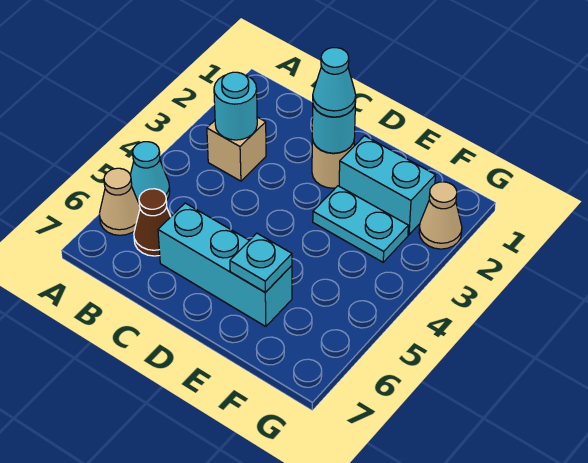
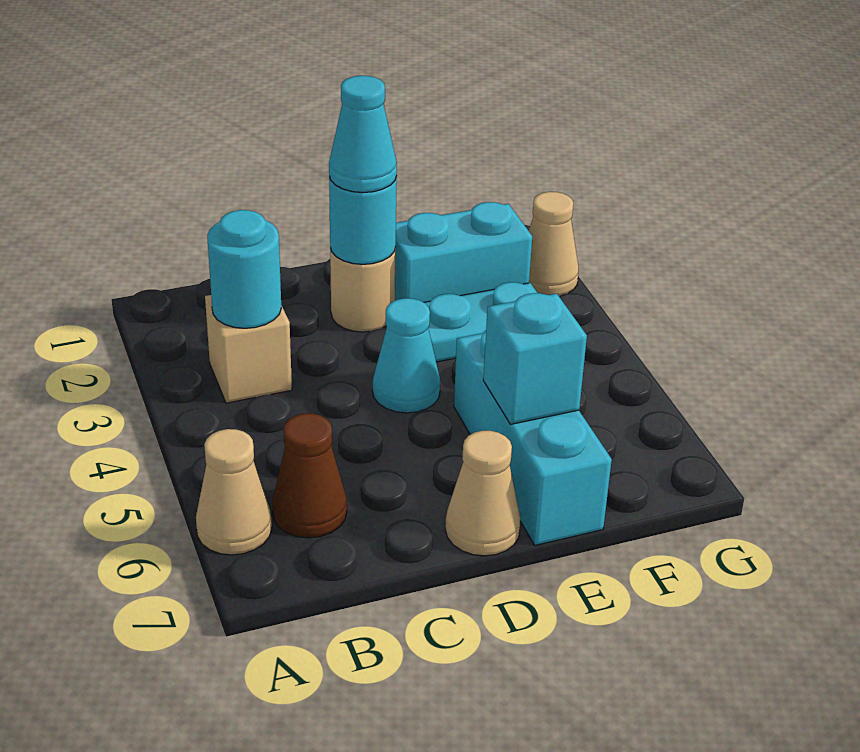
cyan cone A5 level 1 -> cyan cone D4 level 1
cyan brick C6:E6 level 1 -> cyan brick E5:E7 level 1
none -> tan cone D7 level 1
cyan plate E6 level 2 -> cyan brick E6 level 2

